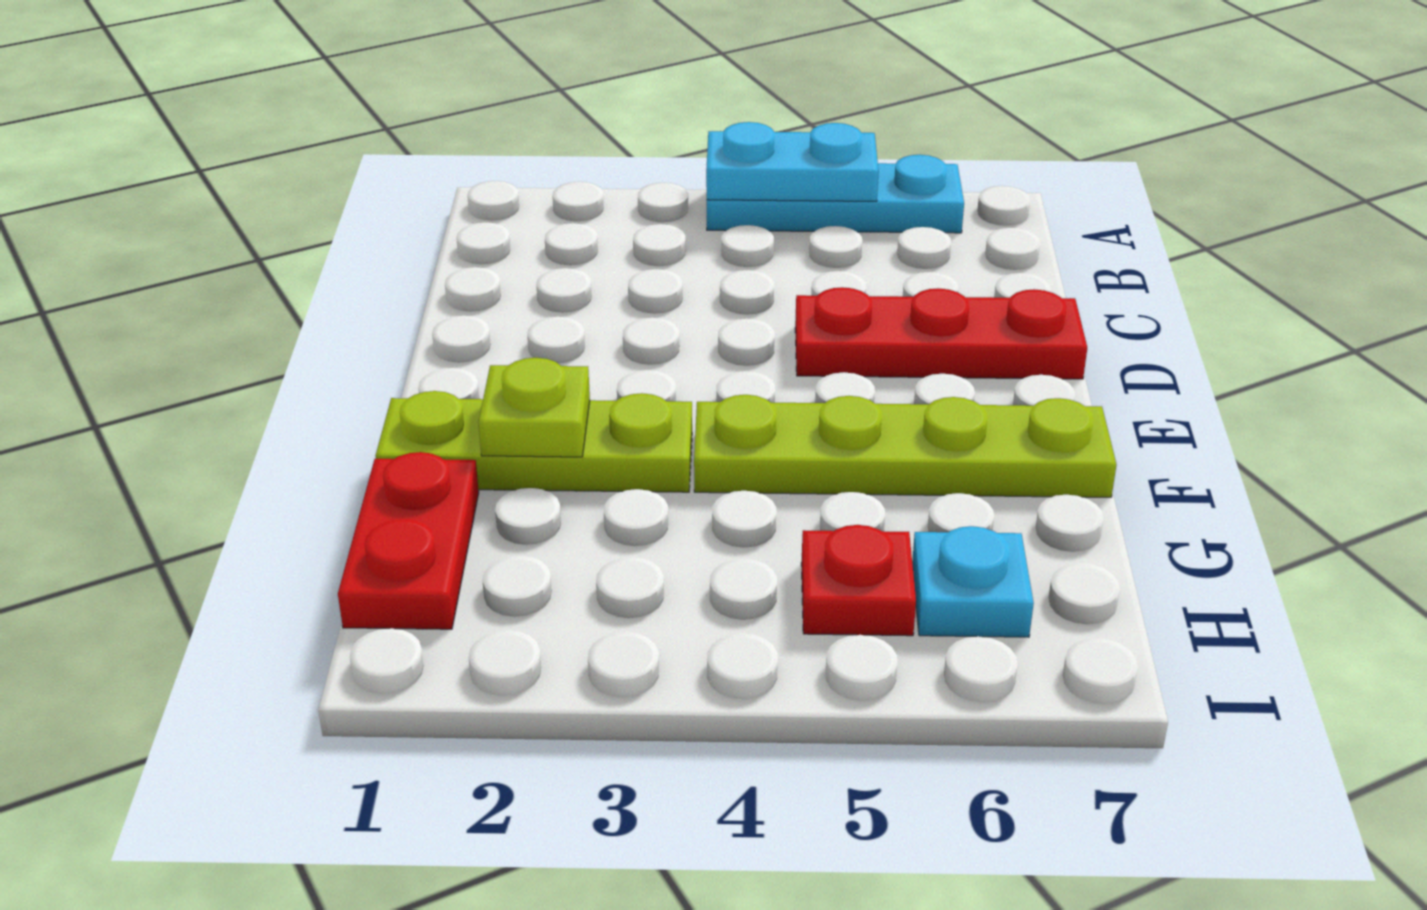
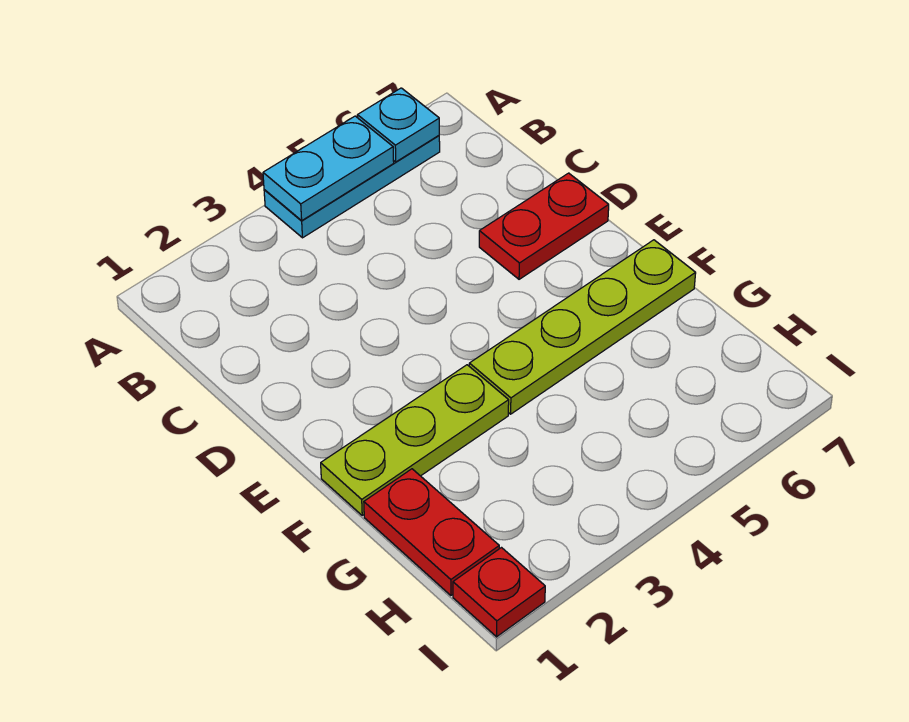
red plate D5:D7 level 1 -> red plate D6:D7 level 1
lime plate F2 level 2 -> none
red plate H5 level 1 -> red plate I1 level 1
cyan plate H6 level 1 -> cyan plate A6 level 2

